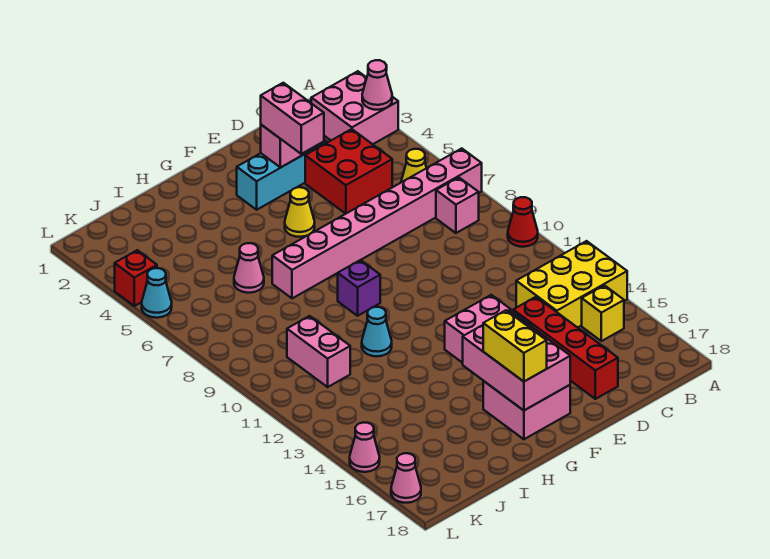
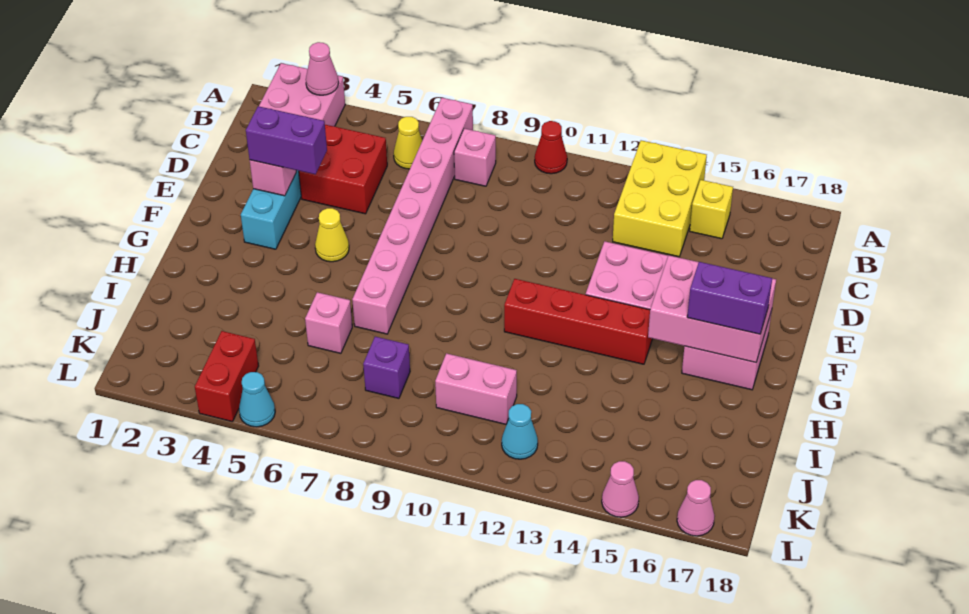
red brick D14:D17 level 1 -> red brick G11:G14 level 1
pink brick E3:E4 level 3 -> purple brick E3:E4 level 3
purple brick G9 level 1 -> purple brick J8 level 1
yellow brick G16:G17 level 3 -> purple brick G16:G17 level 3
cyan cone H11 level 1 -> cyan cone K12 level 1
pink cone I6 level 1 -> pink brick I6 level 1
red brick L4 level 1 -> red brick K4:L4 level 1

